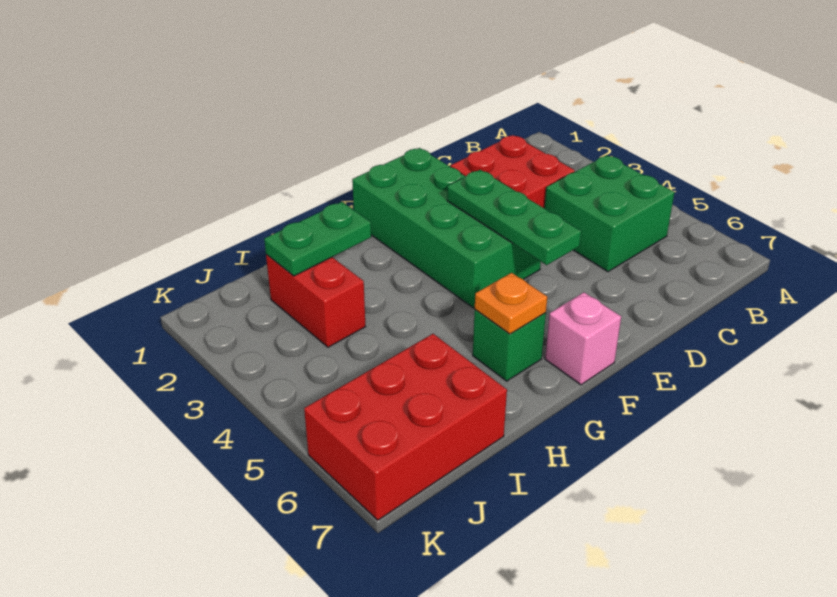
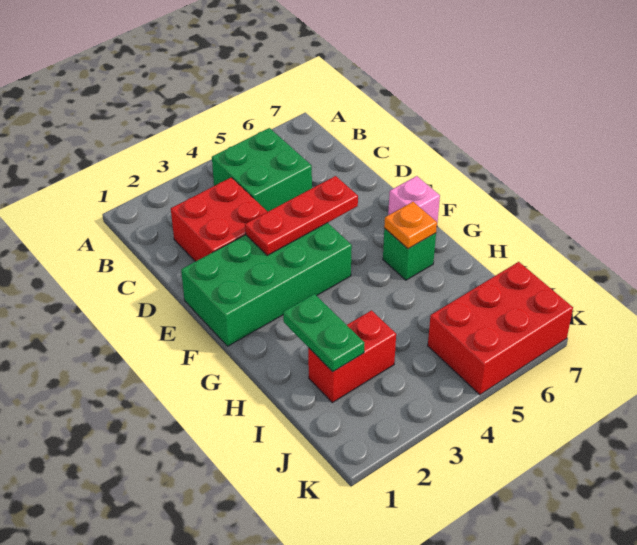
green plate E3:E5 level 2 -> red plate E3:E5 level 2
red brick I6:K7 level 1 -> red brick J5:K7 level 1

